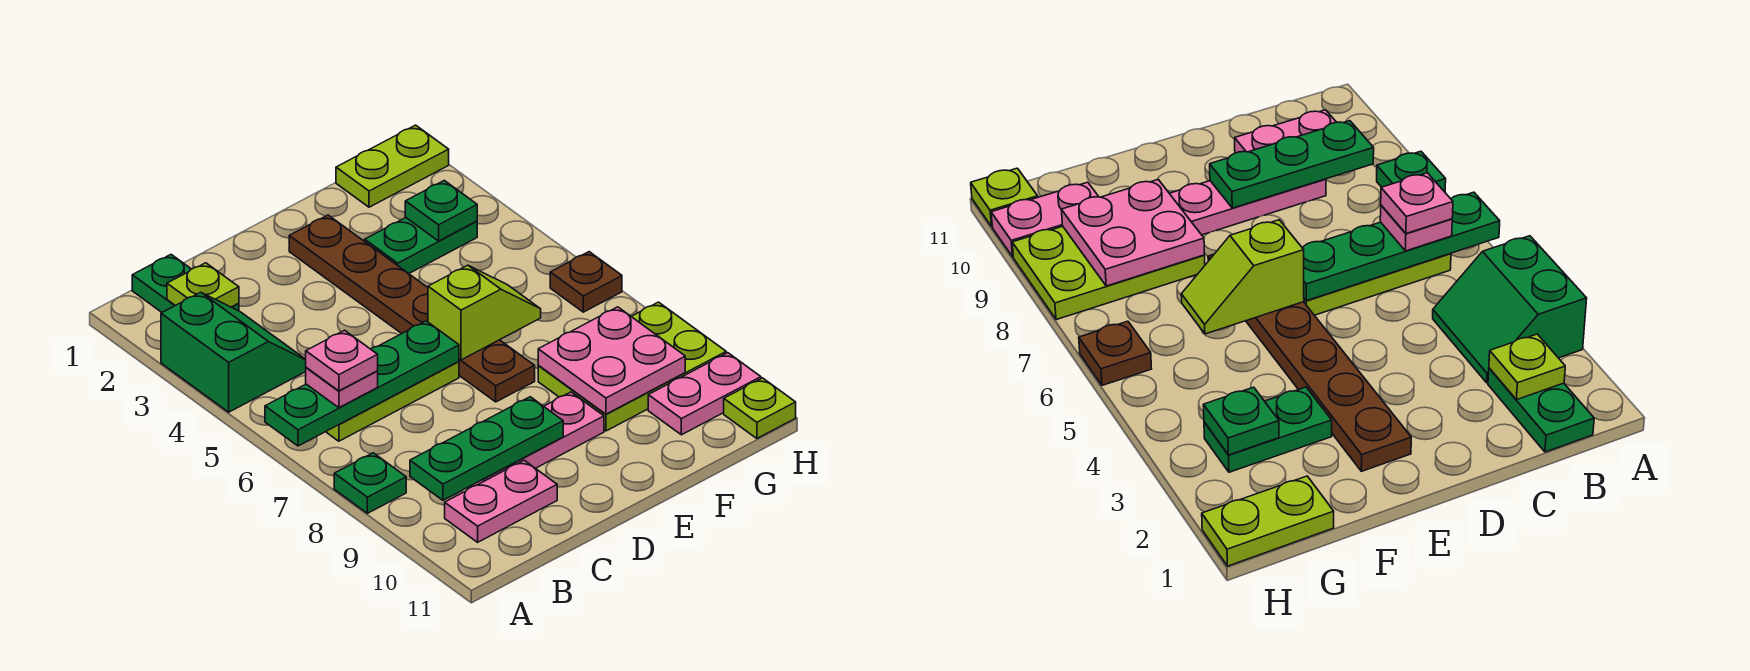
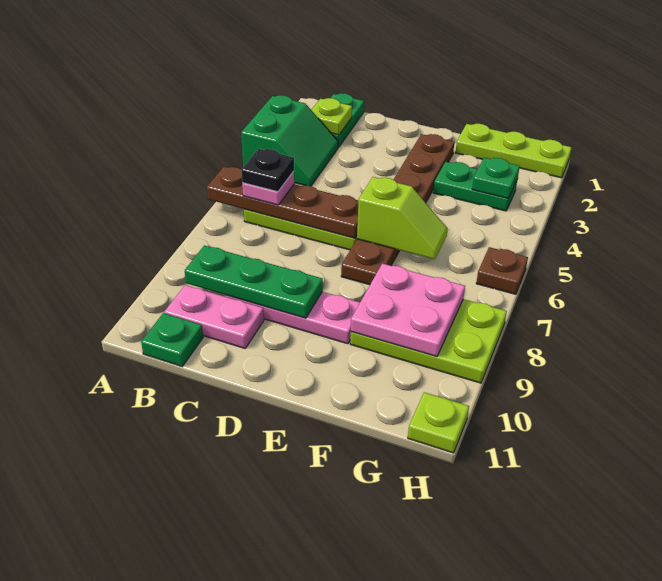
green plate A6:D6 level 2 -> brown plate A6:D6 level 2
green plate A8 level 1 -> green plate B11 level 1
pink plate B6 level 4 -> black plate B6 level 4
lime plate G1:H1 level 1 -> lime plate F1:H1 level 1
pink plate G10:H10 level 1 -> none

